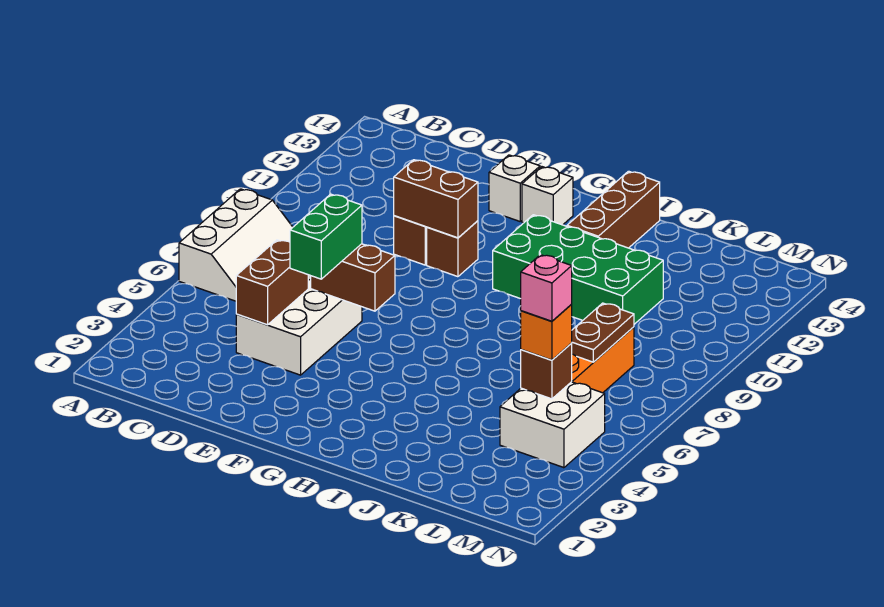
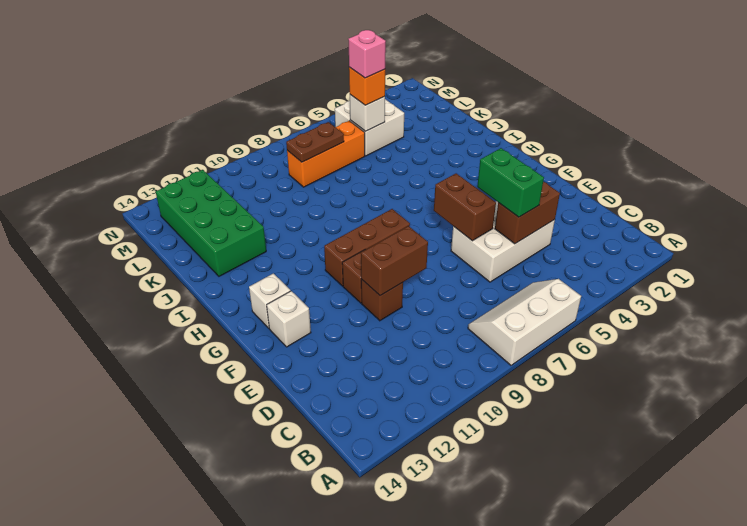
green brick E5:E6 level 3 -> green brick D5:E5 level 3
brown brick E10:F10 level 2 -> brown brick E9:E10 level 2
green brick H10:K11 level 1 -> green brick J12:M13 level 1
brown brick I12:I14 level 1 -> brown brick G8:G10 level 1
brown brick L5 level 2 -> white brick L5 level 2

